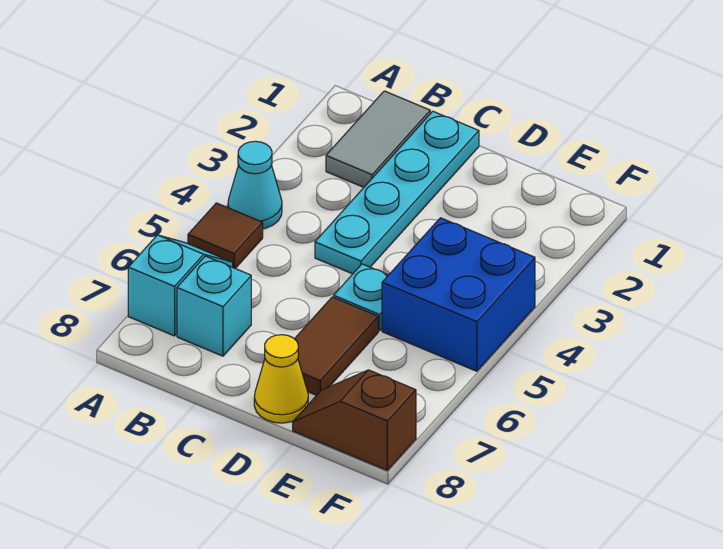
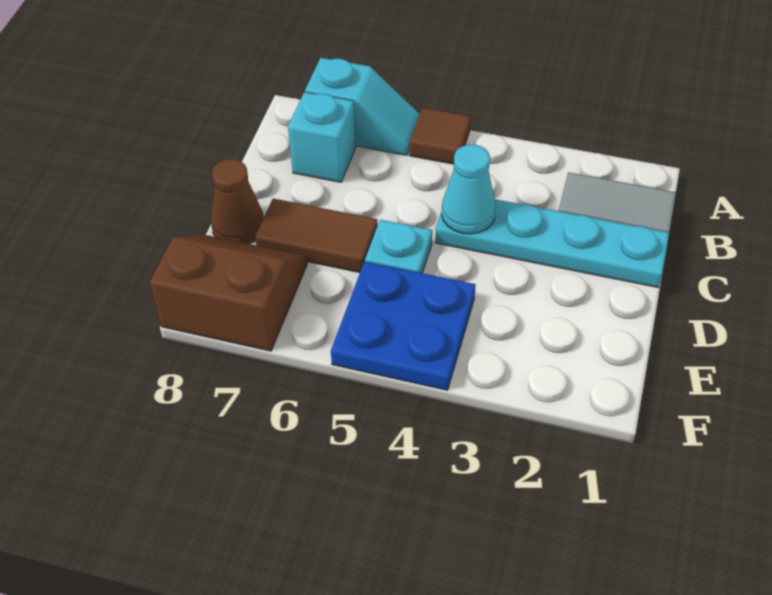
cyan cone A4 level 1 -> cyan cone C4 level 2
yellow cone D8 level 1 -> brown cone D8 level 1
blue brick E4:F5 level 1 -> blue plate E4:F5 level 1
brown slope E8:F8 level 1 top F -> brown slope E7:F8 level 1 top F

